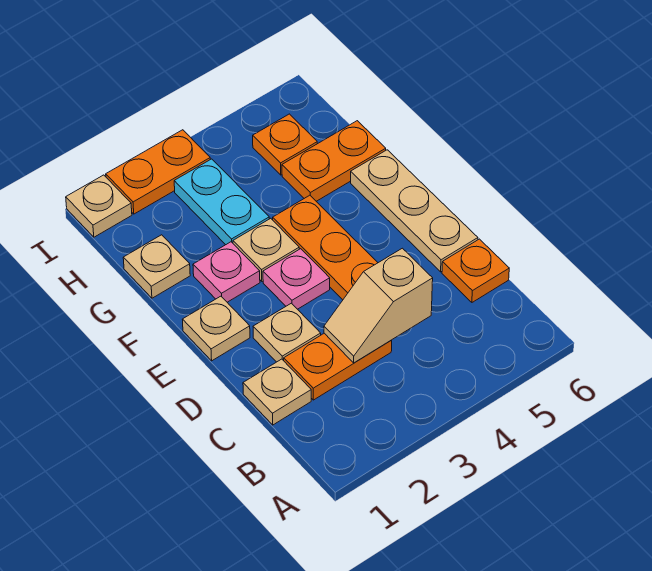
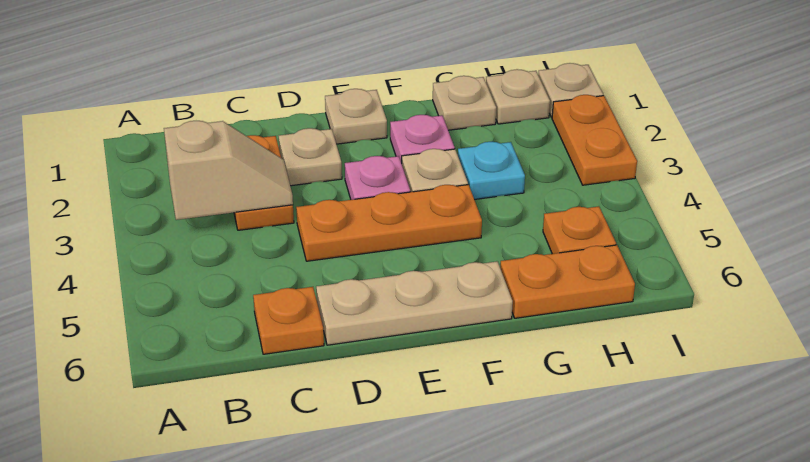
tan plate C1 level 1 -> tan plate H1 level 1
tan slope C3:C4 level 2 top 4 -> tan slope B3:C3 level 2 top B
cyan plate G3:H3 level 1 -> cyan plate G3 level 1
orange plate G5:G6 level 1 -> orange plate G6:H6 level 1

